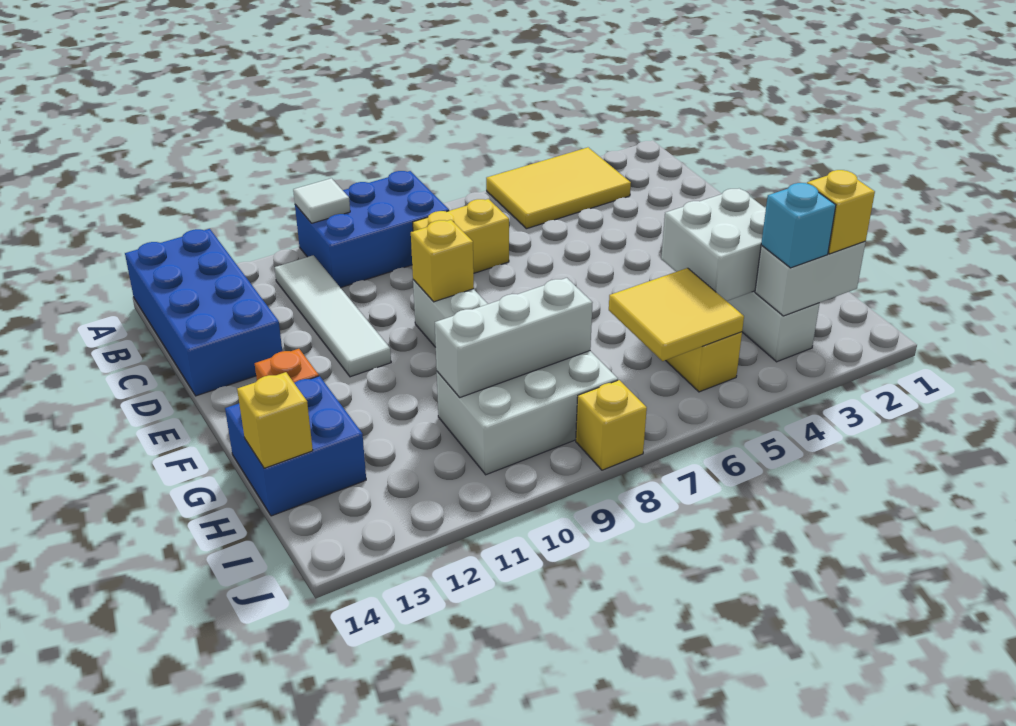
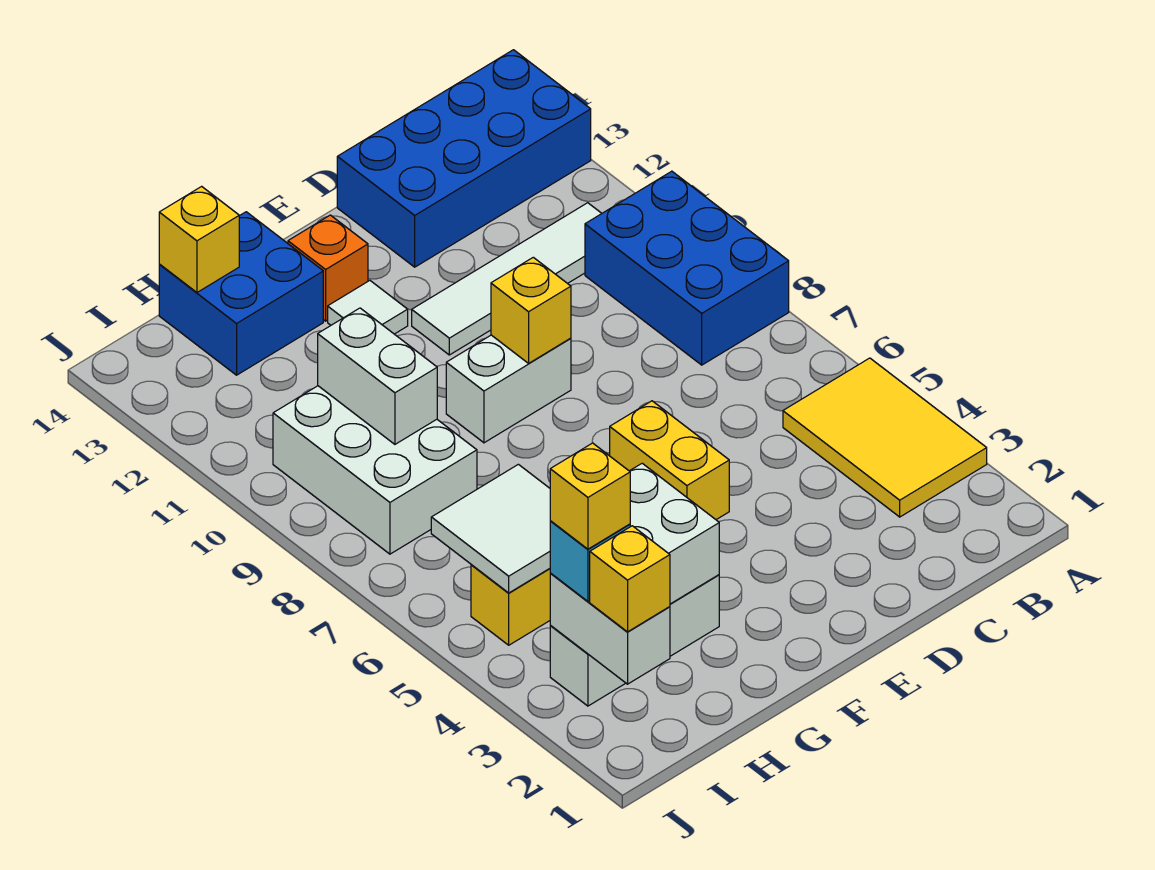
white tile A10 level 2 -> white tile F12 level 1
yellow brick C7:C8 level 1 -> yellow brick E5:E6 level 1
yellow tile H5:I6 level 2 -> white tile H5:I6 level 2
white brick H8:H10 level 2 -> white brick H9:H10 level 2
yellow brick J8 level 1 -> yellow brick I3 level 4

